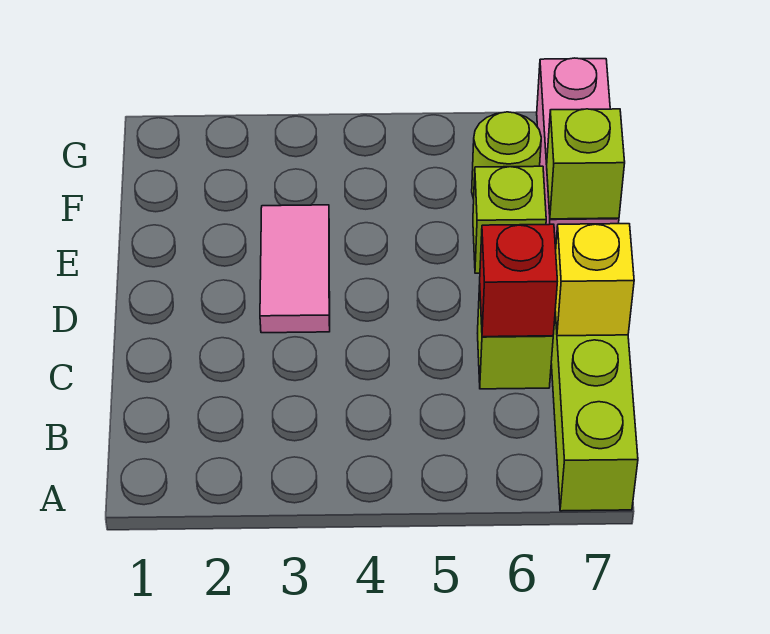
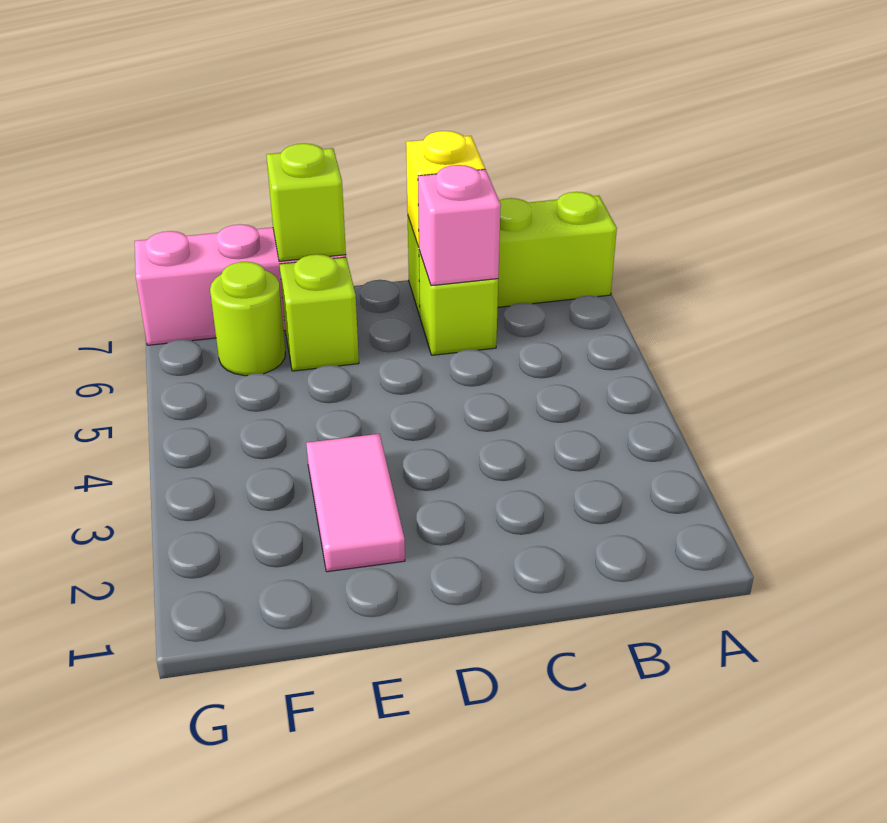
red brick C6 level 2 -> pink brick C6 level 2
pink tile D3:E3 level 1 -> pink tile E2:E3 level 1

